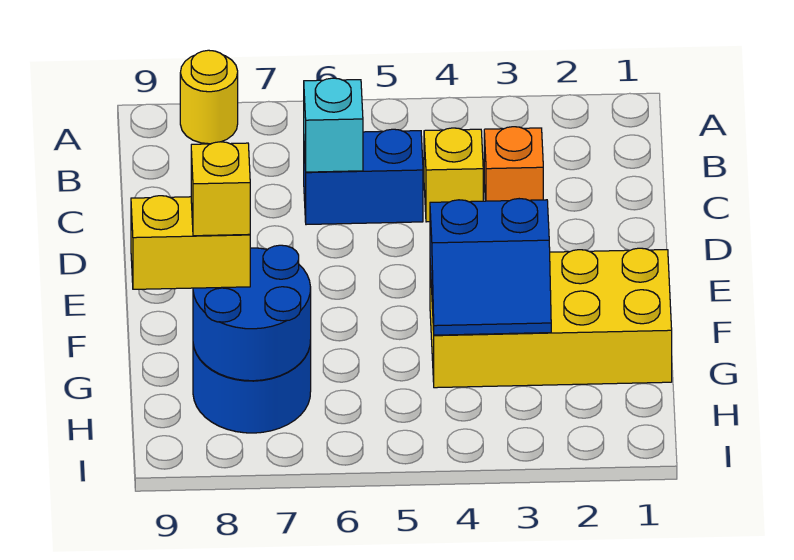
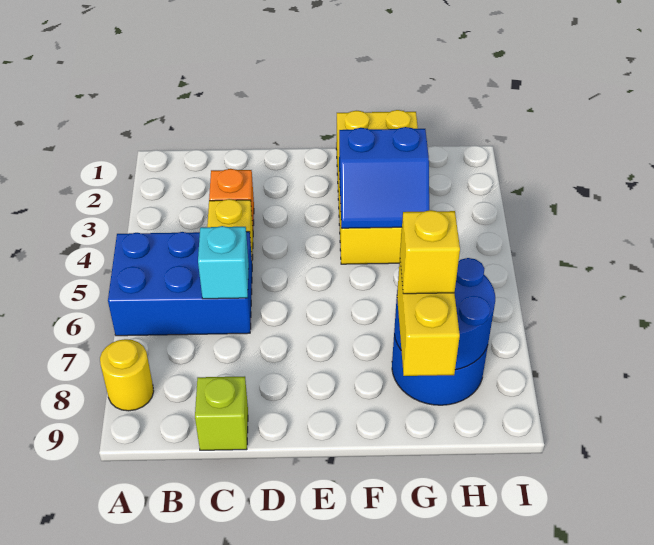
blue brick C5:C6 level 1 -> blue brick A5:C6 level 1
none -> lime brick C9 level 1
blue slope F3:G4 level 2 top F -> blue slope F3:G4 level 2 top 3

